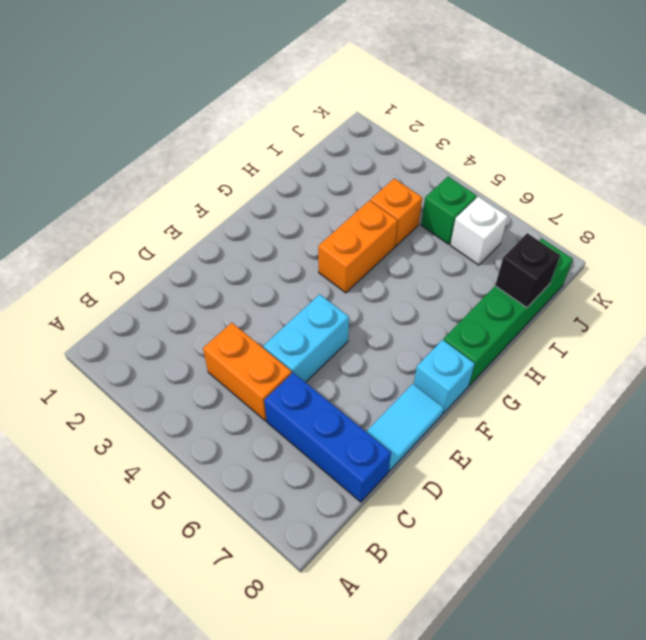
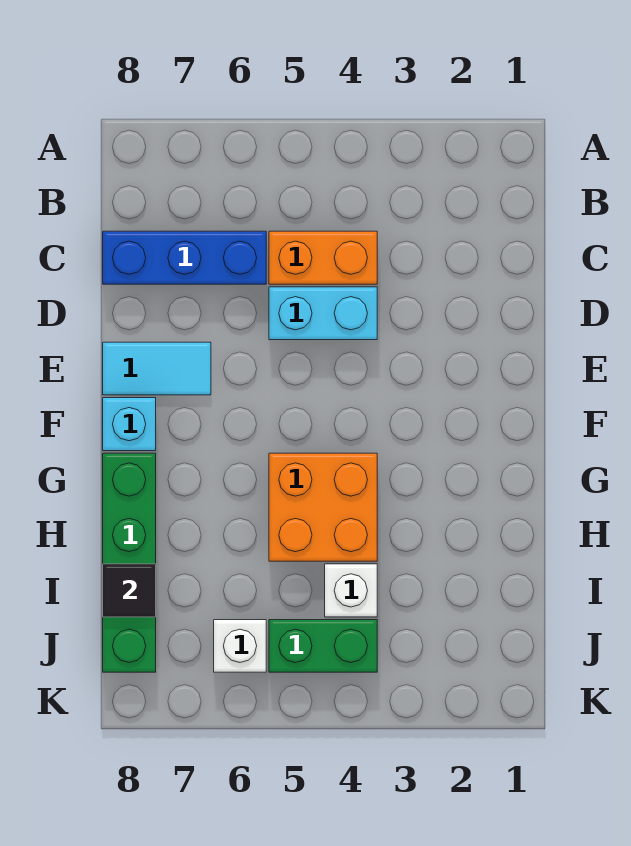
cyan brick D5:E5 level 1 -> cyan brick D4:D5 level 1
cyan tile D8:E8 level 1 -> cyan tile E7:E8 level 1
orange brick G4:H4 level 1 -> orange brick G4:H5 level 1
orange brick I4 level 1 -> white brick I4 level 1
black brick I8 level 2 -> black tile I8 level 2
green brick J5 level 1 -> green brick J4:J5 level 1

